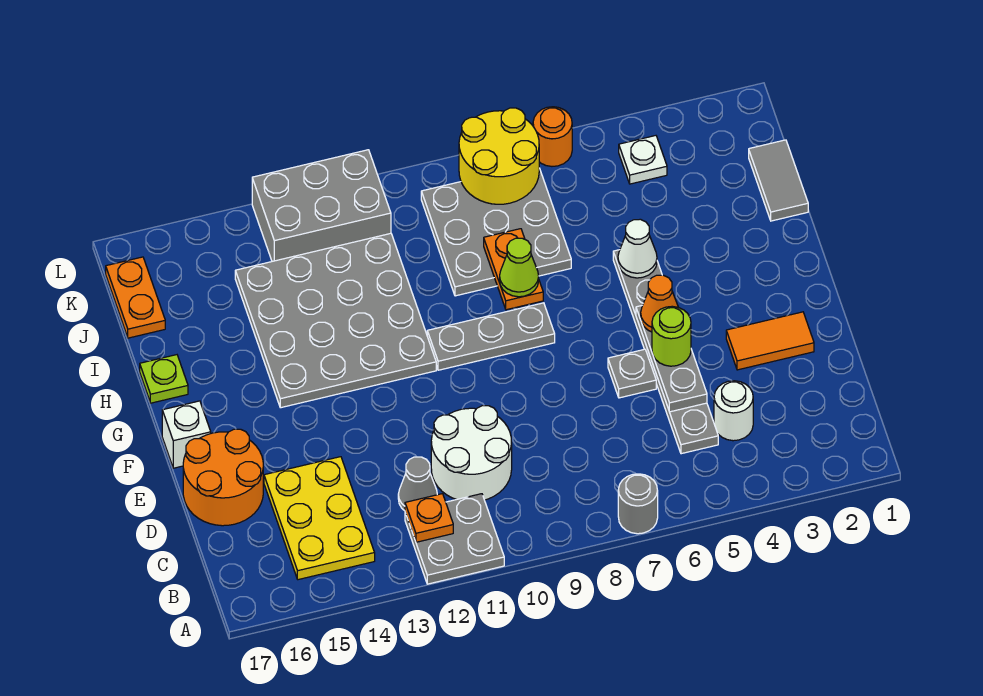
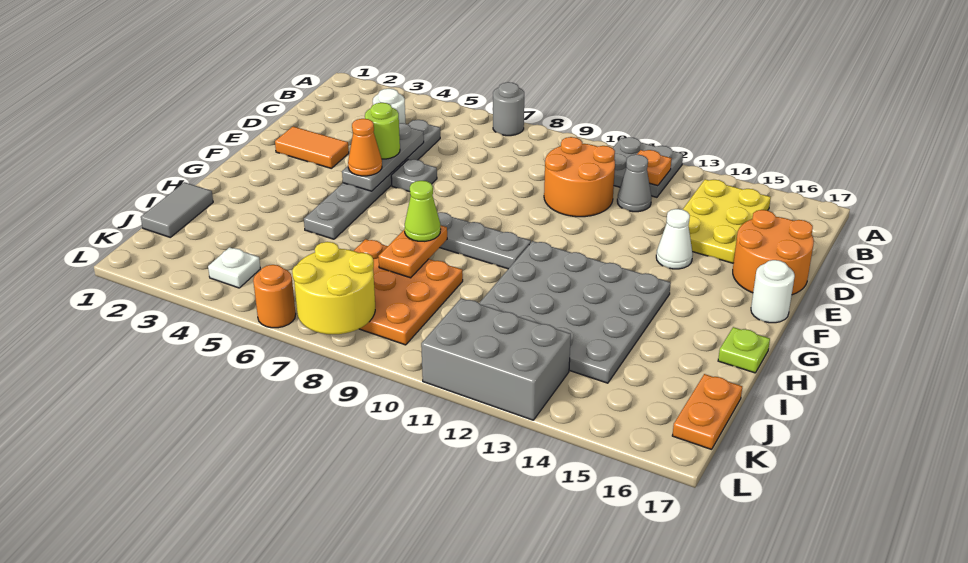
white round brick C10:D11 level 1 -> orange round brick C10:D11 level 1
white brick F17 level 1 -> white round brick F17 level 1
white cone H5 level 2 -> white cone E14 level 1
grey plate I7:K9 level 1 -> orange plate I7:K9 level 1

